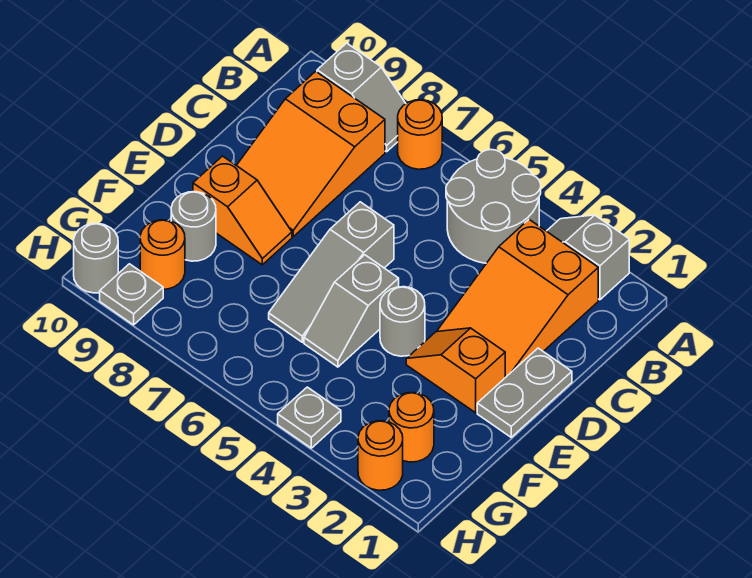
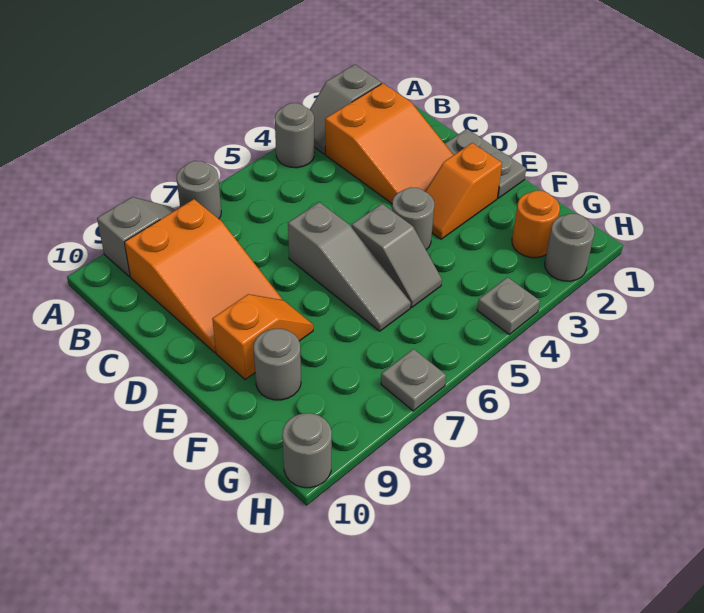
grey round brick A4:B5 level 1 -> grey round brick A4 level 1
orange round brick A7 level 1 -> grey round brick A7 level 1
orange round brick G9 level 1 -> none
orange round brick H2 level 1 -> grey round brick H2 level 1
grey plate H9 level 1 -> grey plate H7 level 1

